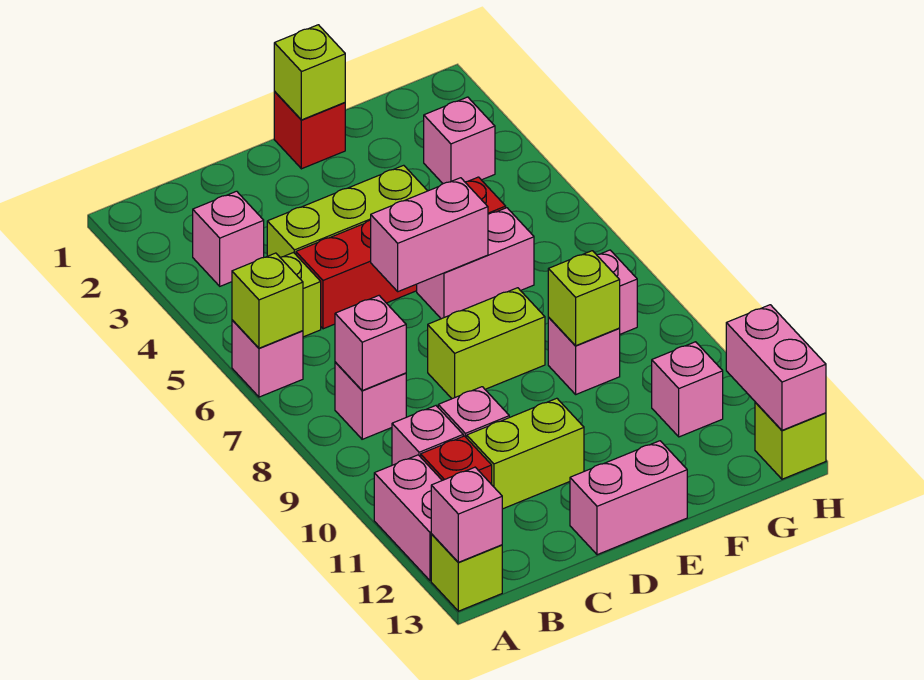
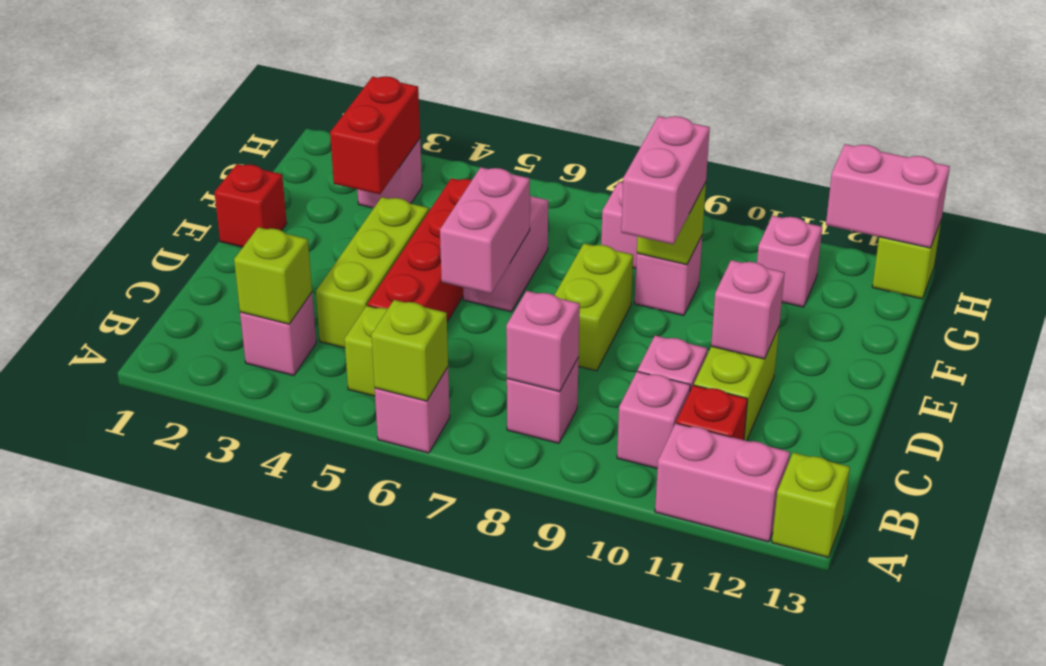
pink brick A13 level 2 -> pink brick D11 level 2
pink brick D13:E13 level 1 -> pink brick E9:F9 level 3
lime brick E1 level 2 -> lime brick B3 level 2
none -> red brick F3:G3 level 2

